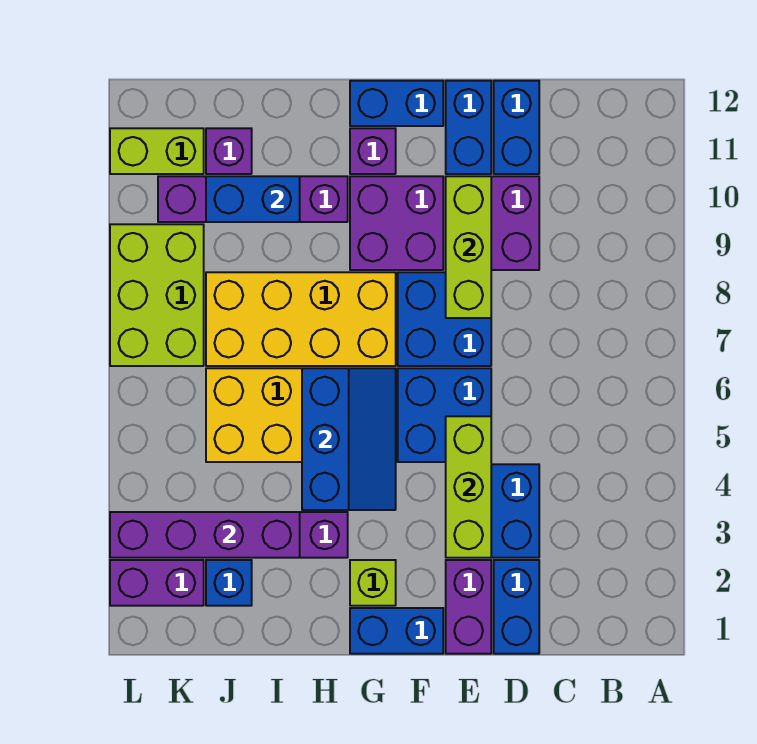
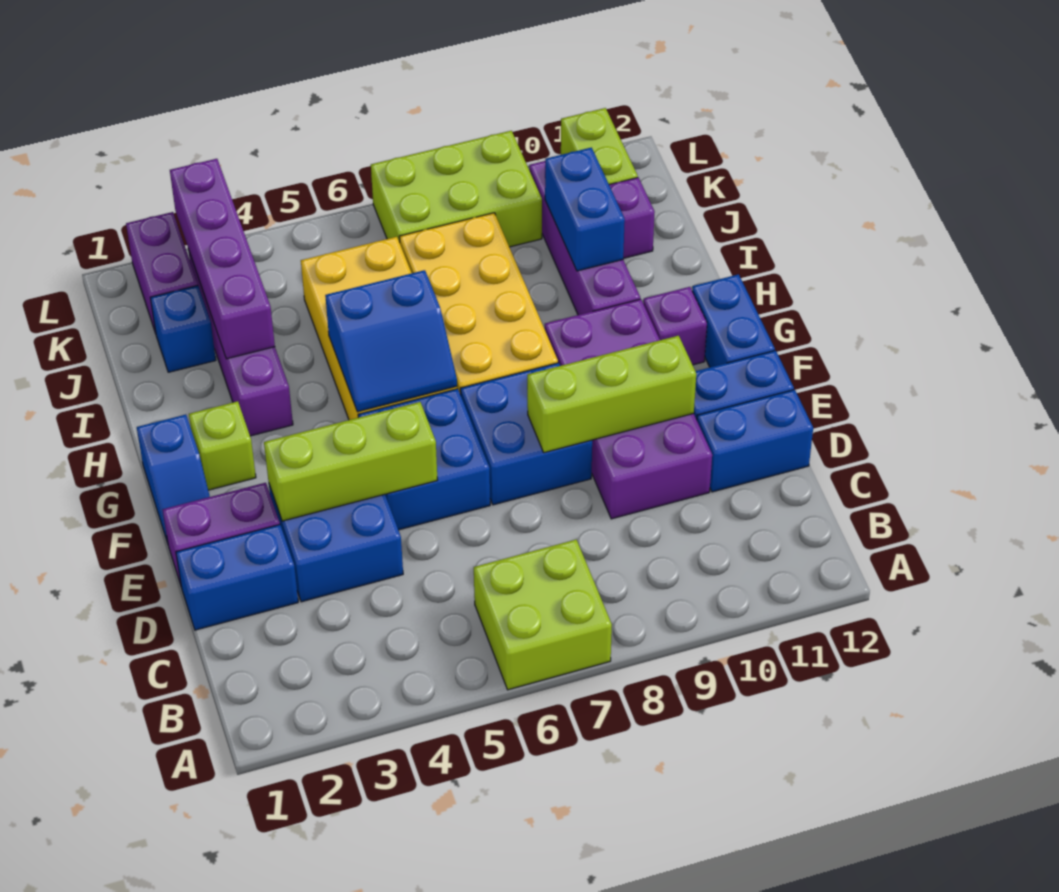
none -> lime brick A6:B7 level 1
blue brick F1:G1 level 1 -> blue slope F1:G1 level 1 top G
blue slope G4:H6 level 2 top H -> blue slope G5:H6 level 2 top H

